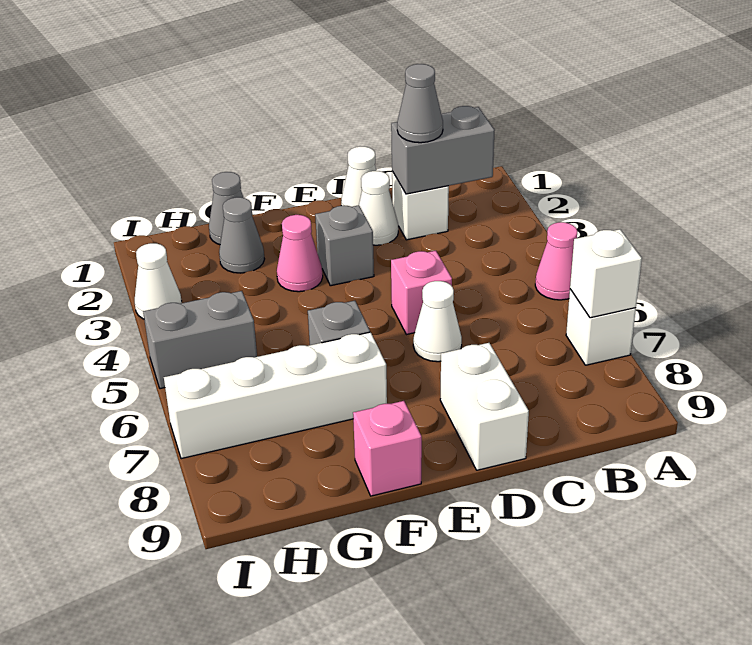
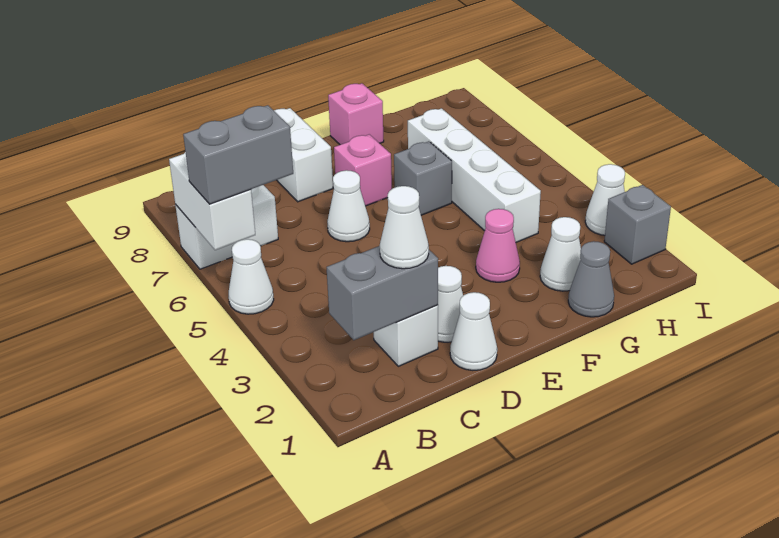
pink cone A5 level 1 -> white cone A5 level 1
white brick A7 level 1 -> white brick A7:B7 level 1
white brick A7 level 2 -> white brick A6:A7 level 2
grey cone C2 level 3 -> white cone C2 level 3
pink brick D5 level 1 -> pink brick E7 level 1
grey brick E3 level 1 -> grey brick I2 level 1
white brick F7:I7 level 1 -> white brick G4:G7 level 1
grey cone G2 level 1 -> white cone G2 level 1
grey brick H5:I5 level 1 -> grey brick A6:B6 level 3

